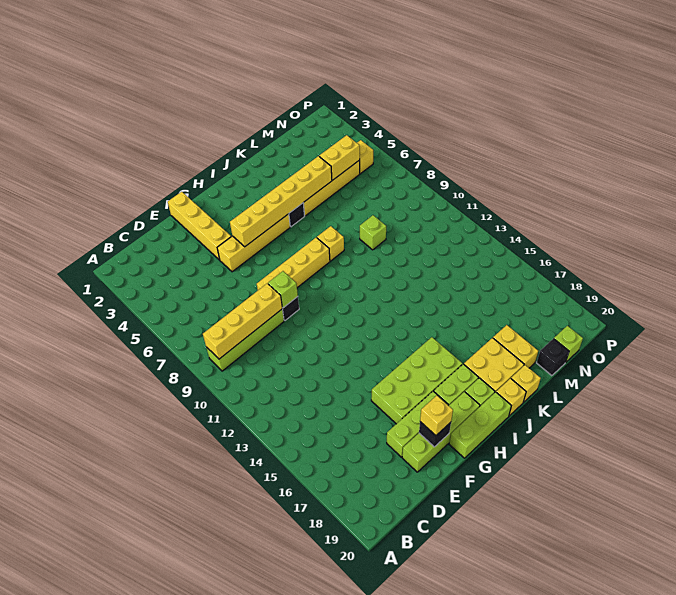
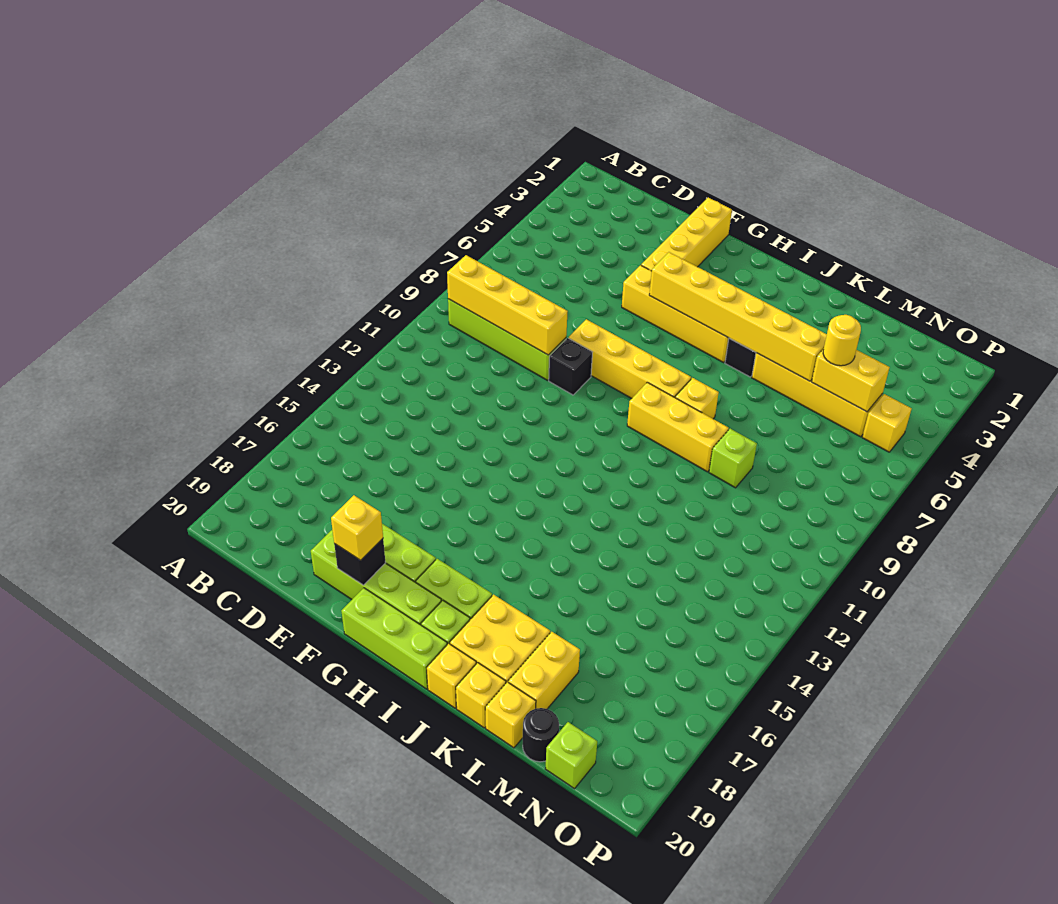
lime brick F9 level 2 -> none
lime brick F16:I17 level 1 -> none
none -> yellow brick I9:K9 level 1
none -> yellow brick L20 level 1
none -> yellow round brick M5 level 3
black brick M20 level 1 -> black round brick M20 level 1

